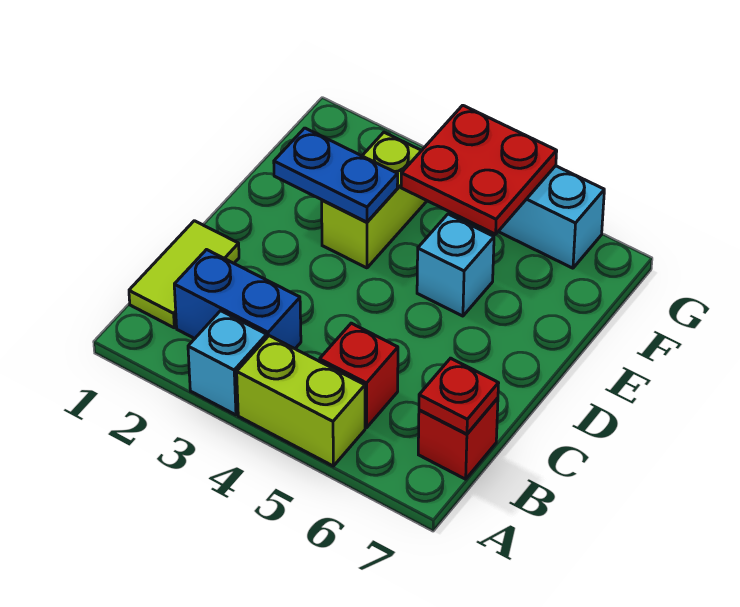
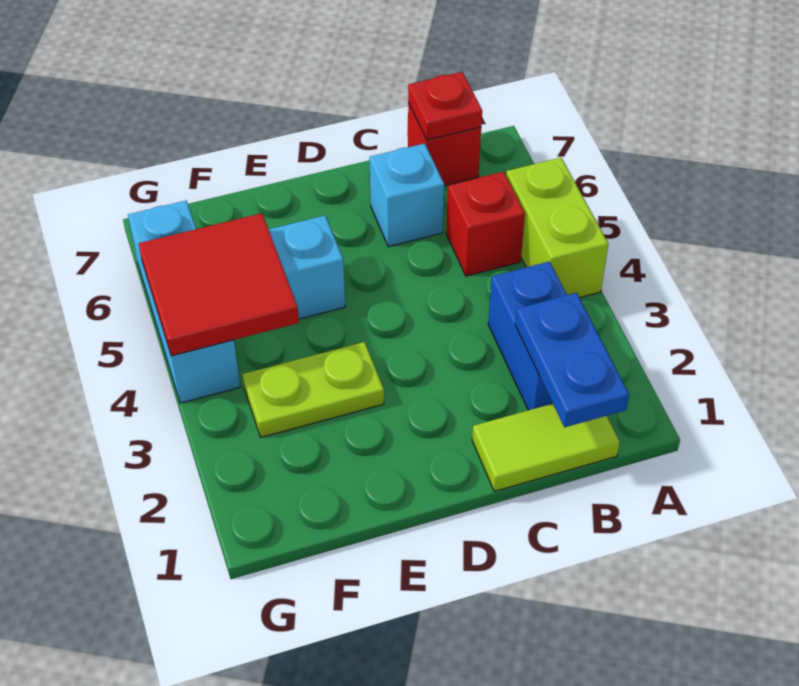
cyan brick A3 level 1 -> cyan brick C6 level 1
blue plate E2:E3 level 2 -> blue plate B1:B2 level 2
lime brick E3:F3 level 1 -> lime plate E3:F3 level 1
red plate F4:G5 level 2 -> red tile F4:G5 level 2

